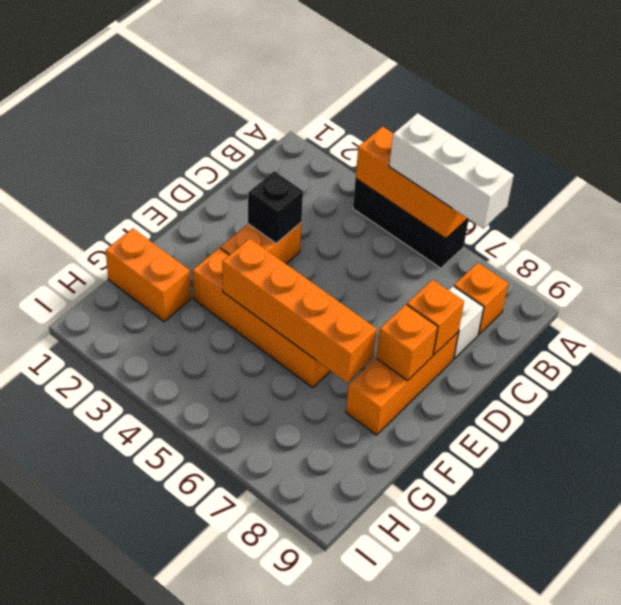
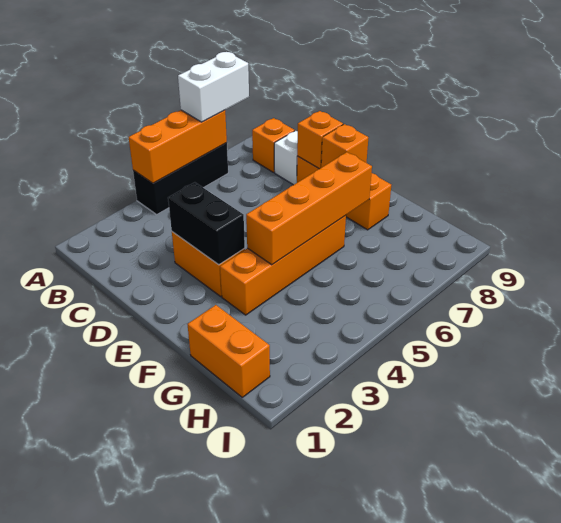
white brick A5:A7 level 3 -> white brick A6:A7 level 3
black brick D3 level 2 -> black brick D3:E3 level 2
orange brick G1:G2 level 1 -> orange brick G1:H1 level 1

